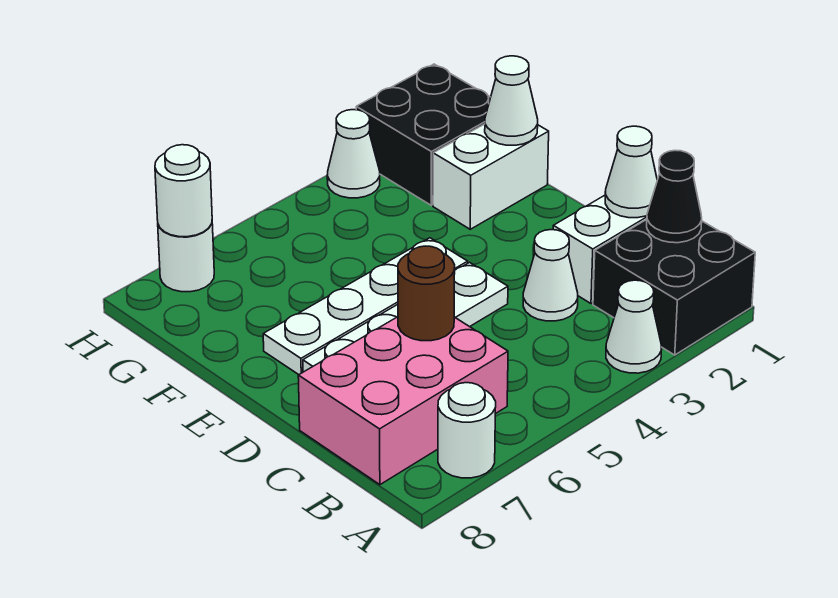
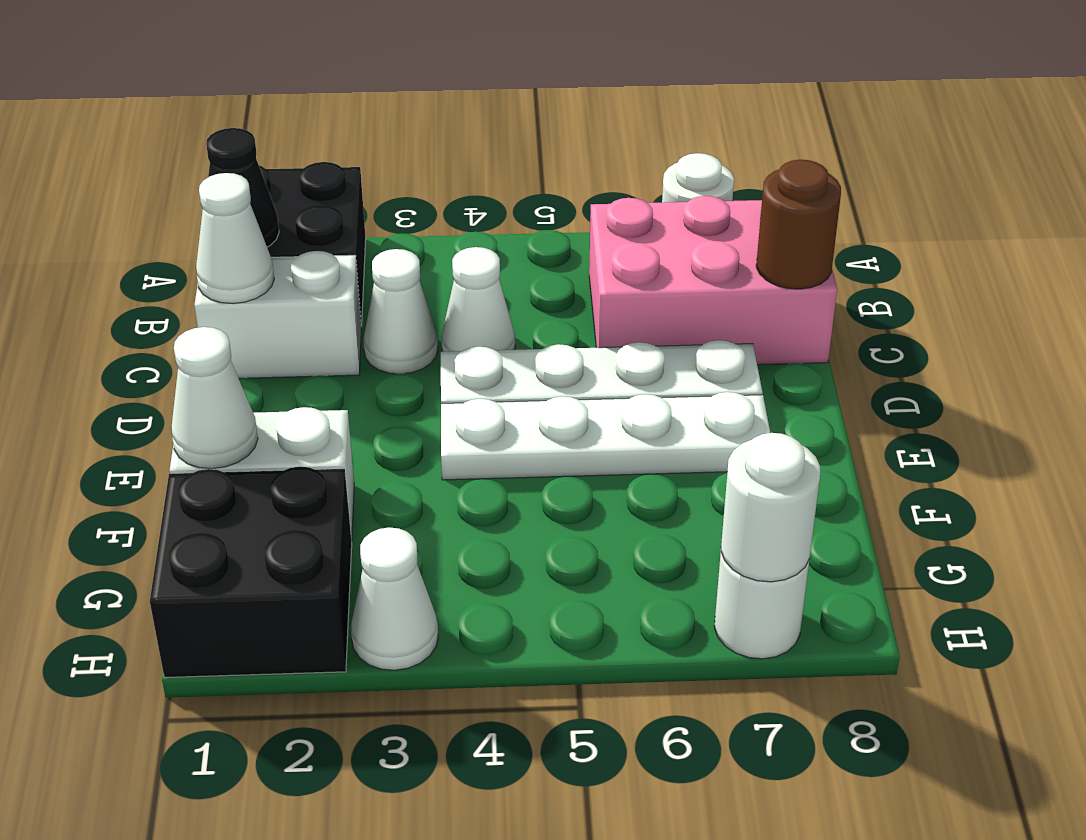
white cone A3 level 1 -> white cone C4 level 1
brown round brick C6 level 2 -> brown round brick C8 level 2

